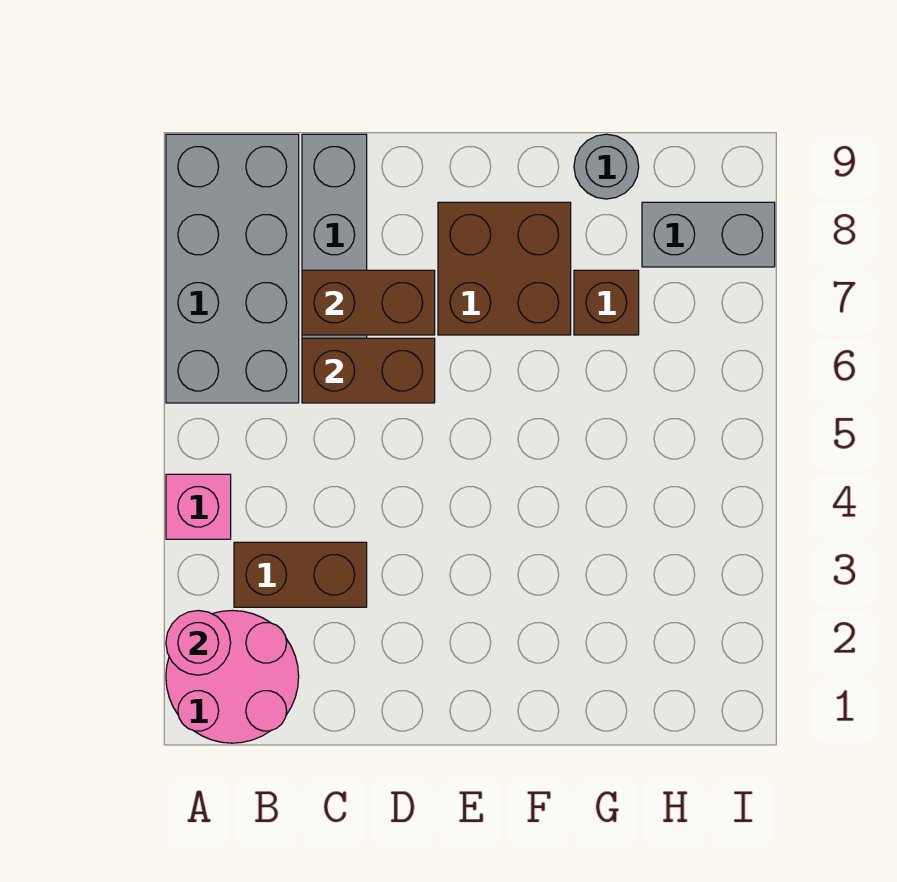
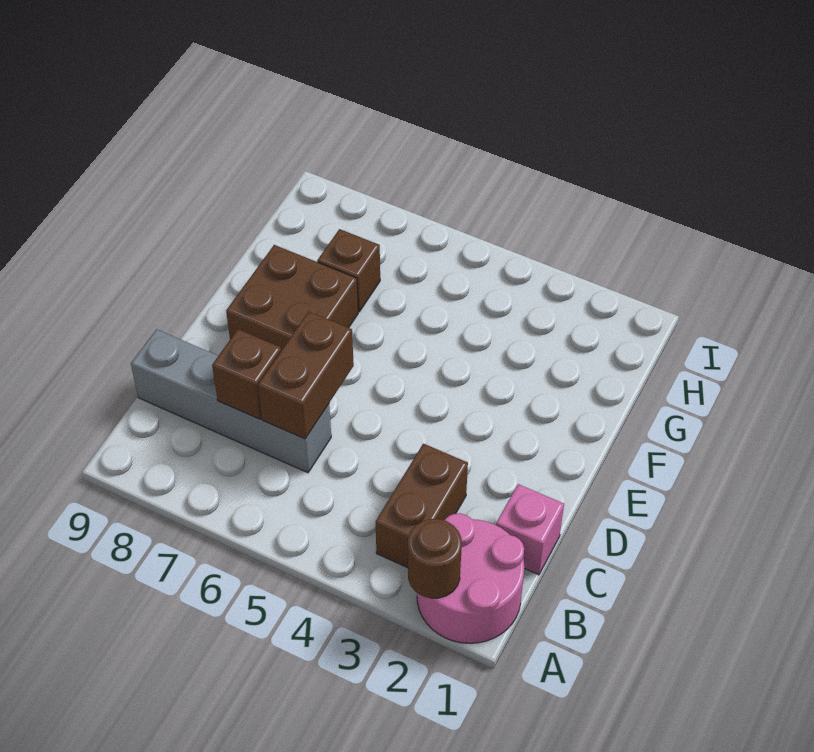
pink round brick A2 level 2 -> brown round brick A2 level 2
pink brick A4 level 1 -> pink brick C1 level 1
grey brick A6:B9 level 1 -> none
brown brick C7:D7 level 2 -> brown brick C7 level 2
grey round brick G9 level 1 -> none
grey brick H8:I8 level 1 -> none

